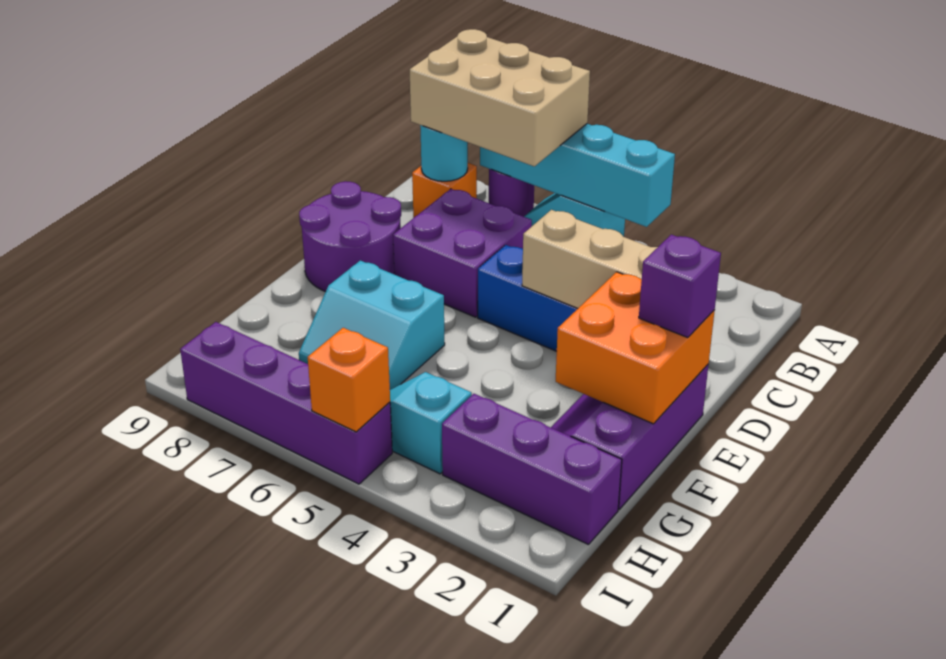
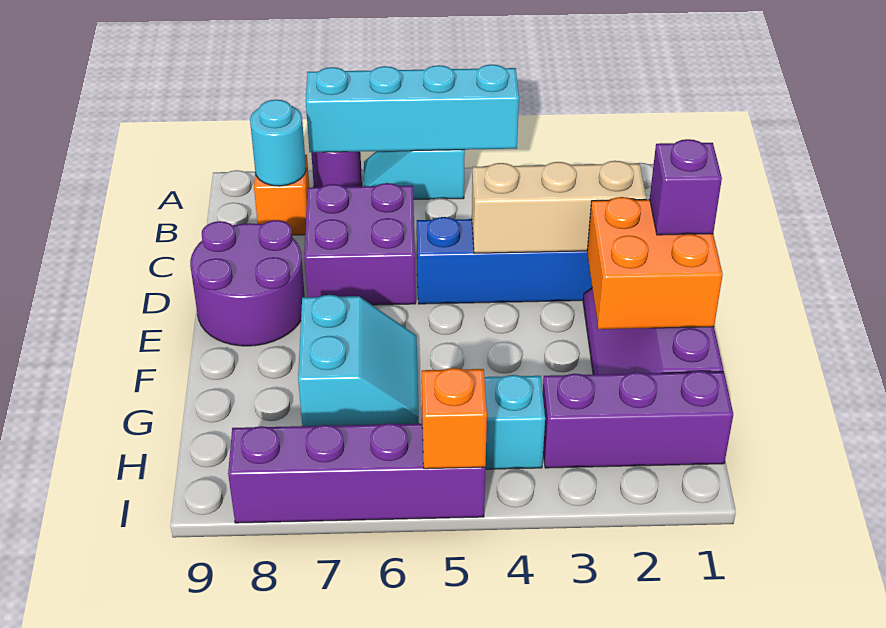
tan brick A6:B8 level 3 -> none
cyan slope F6:G7 level 1 top F -> cyan slope F6:G7 level 1 top 7

